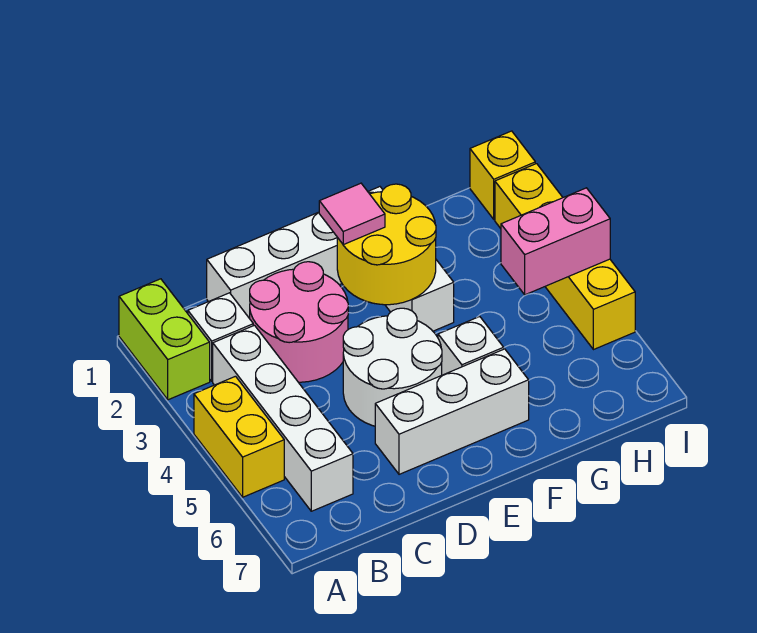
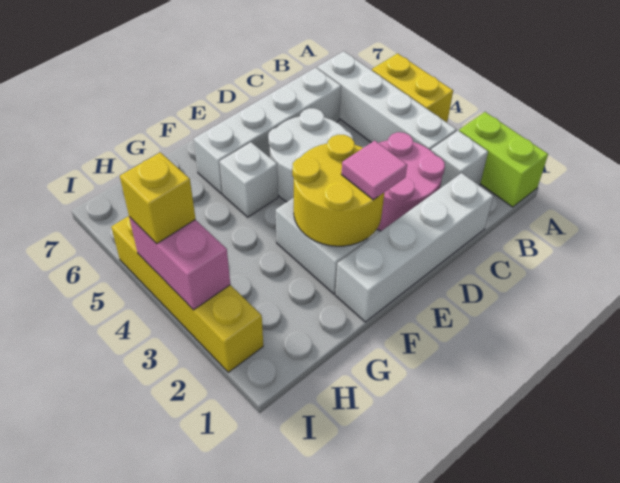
white brick D6:F6 level 1 -> white brick C6:F6 level 1
pink brick H4:I4 level 2 -> pink brick I3:I4 level 2
yellow brick I1 level 1 -> yellow brick I4 level 3

